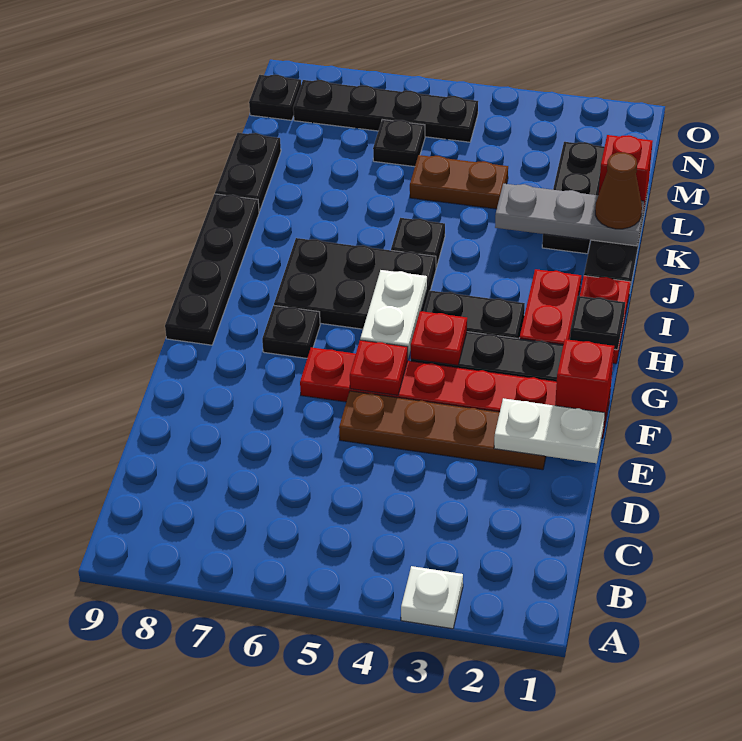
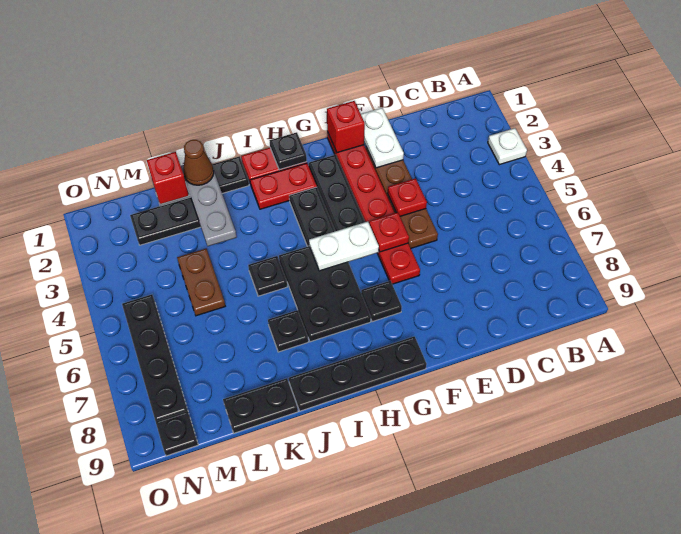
red plate G4 level 2 -> red plate E4 level 2
black plate M6 level 1 -> black plate J7 level 1

